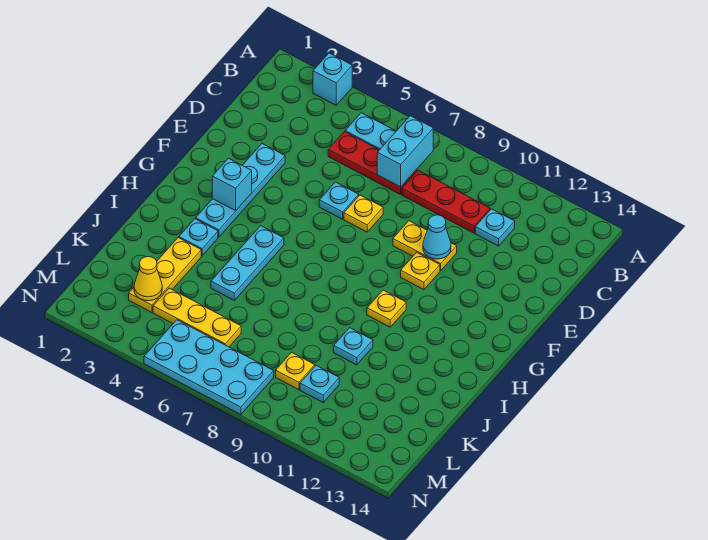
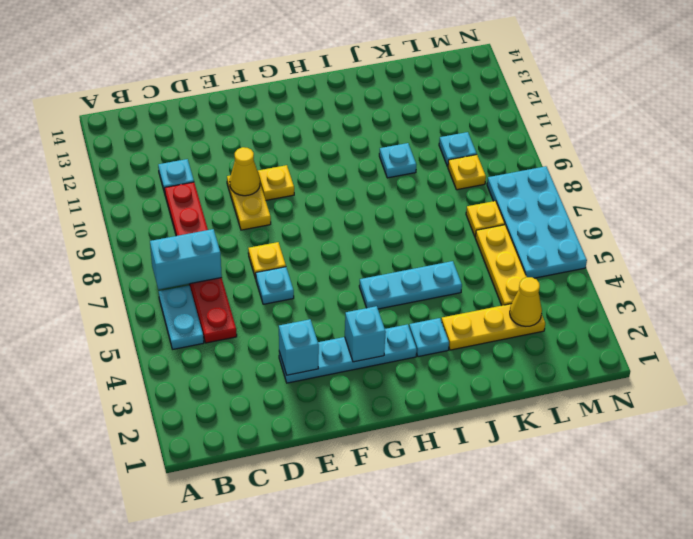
cyan brick A3 level 1 -> cyan brick E3 level 2
cyan cone E10 level 2 -> yellow cone E10 level 2
yellow plate H10 level 1 -> yellow plate L7 level 1

